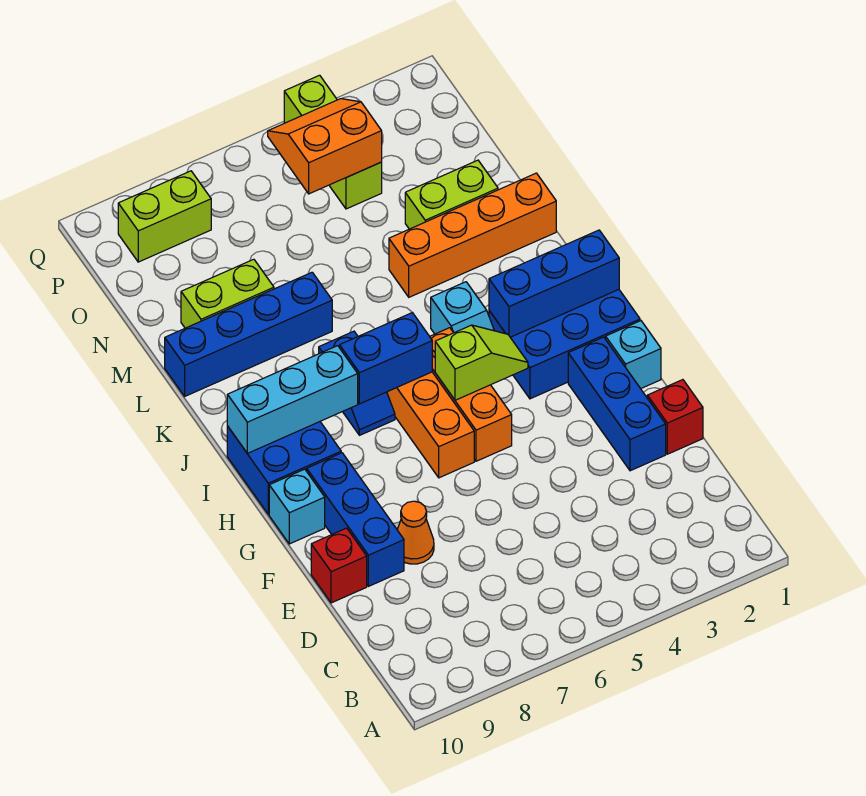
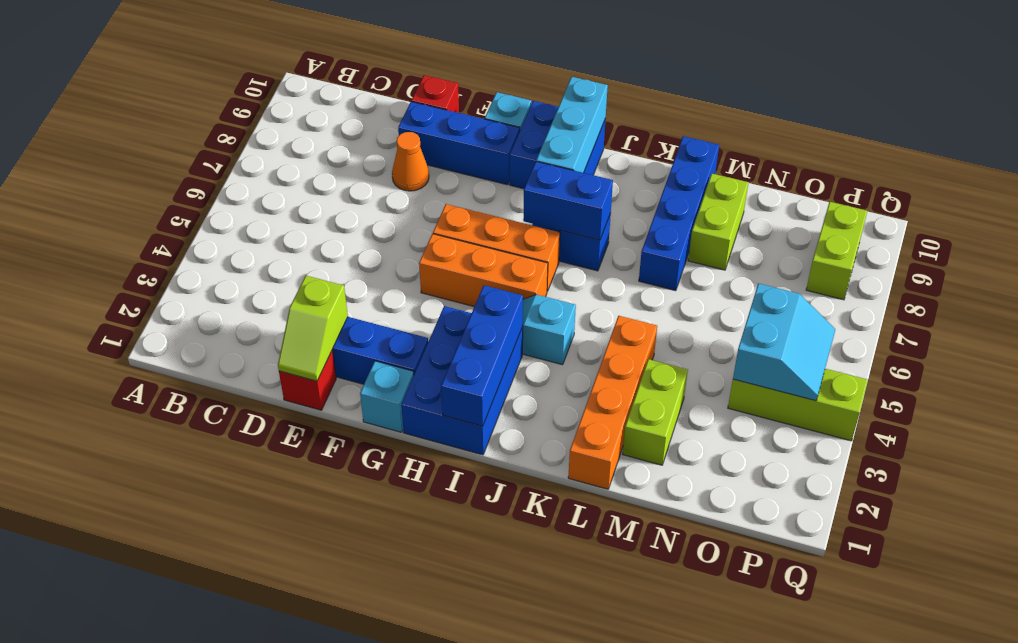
lime slope H4:H5 level 2 top 5 -> lime slope E1:E2 level 2 top 2
blue brick I6:I7 level 2 -> blue brick I7:J7 level 2
orange slope O4:P5 level 2 top O -> cyan slope O4:P5 level 2 top O

